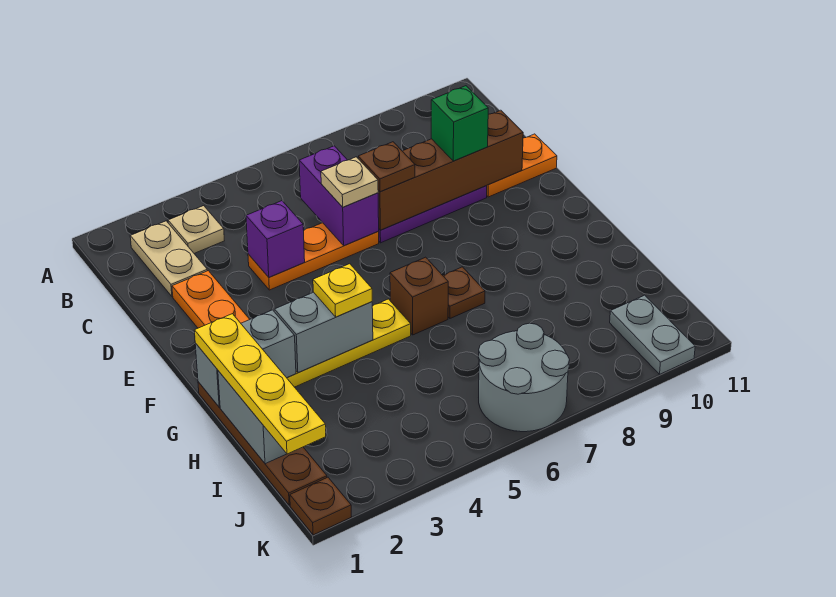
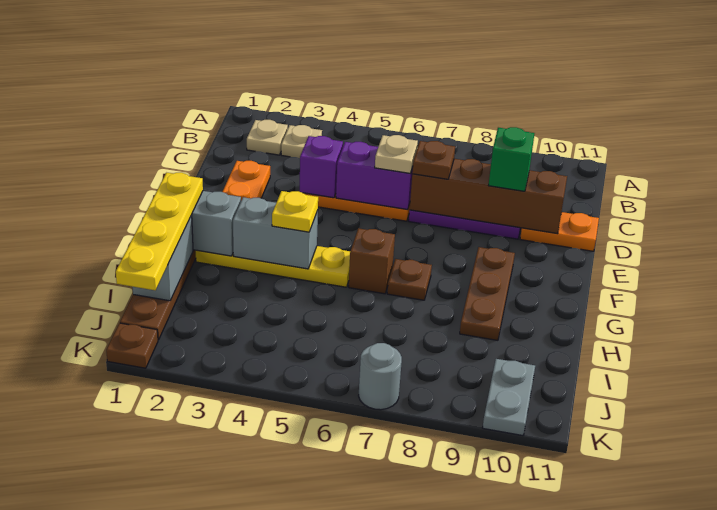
tan plate B2:C2 level 1 -> tan plate B2 level 1
purple brick C6:D6 level 2 -> purple brick D5:D6 level 2
none -> brown plate F9:H9 level 1
grey round brick J6:K7 level 1 -> grey round brick K7 level 1

